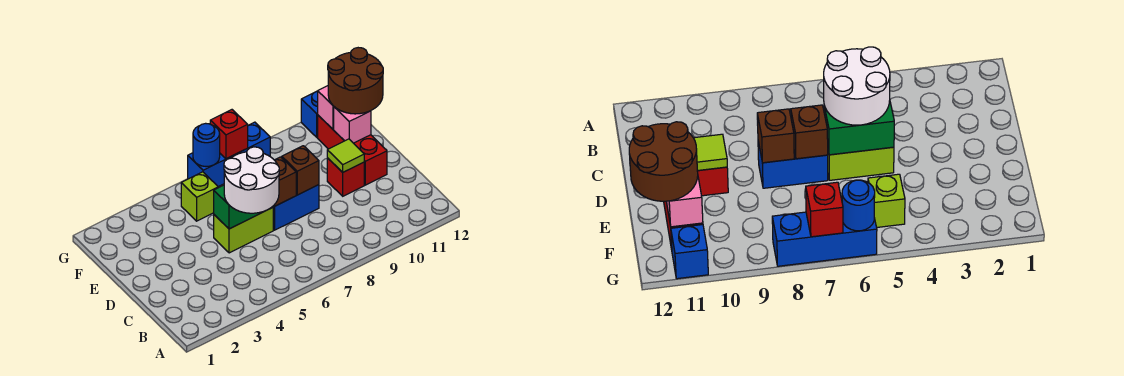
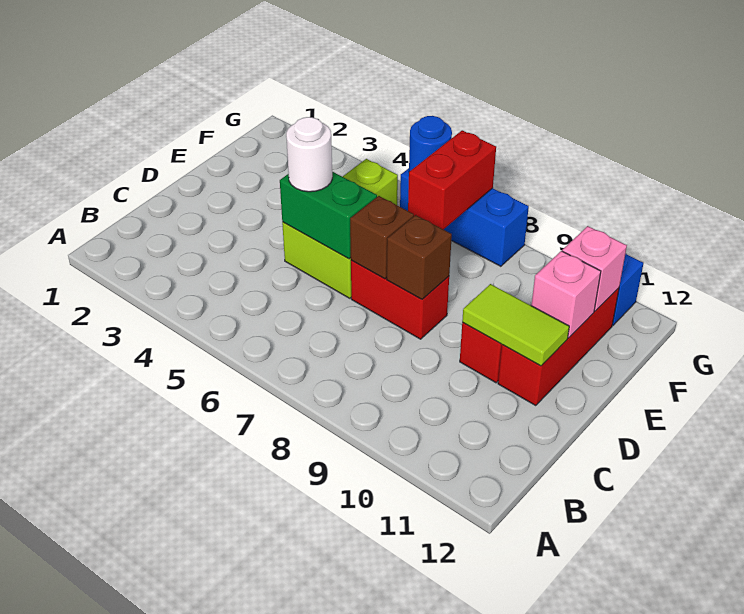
white round brick C5:D6 level 3 -> white round brick D5 level 3
blue brick D7:D8 level 1 -> red brick D7:D8 level 1
lime tile D10 level 2 -> lime tile D10:D11 level 2
brown round brick E11:F12 level 3 -> none
red brick G7 level 2 -> red brick F7:G7 level 2

